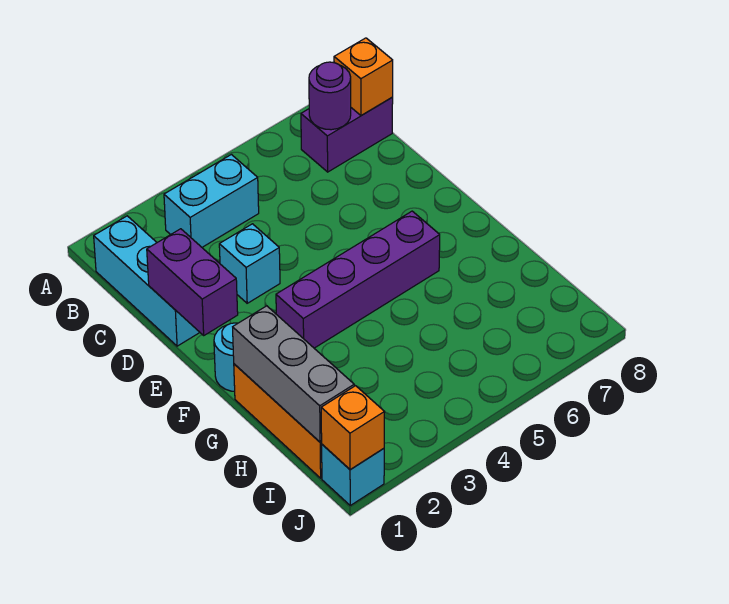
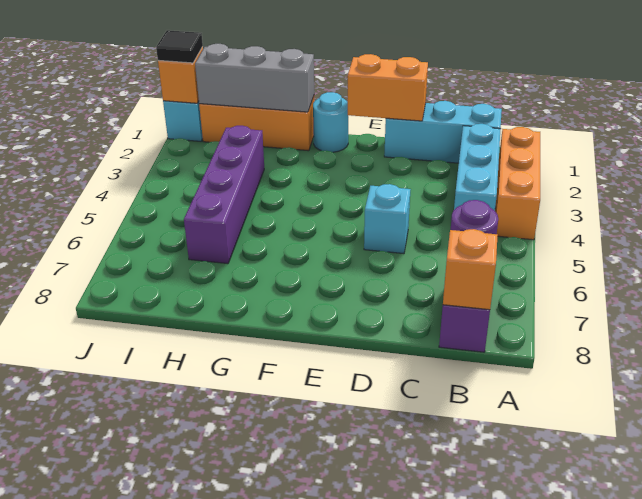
none -> orange brick A2:A4 level 1
cyan brick B3:B4 level 1 -> cyan brick B2:B4 level 1
purple brick D1:E1 level 2 -> orange brick D1:E1 level 2
cyan brick D3 level 1 -> cyan brick D5 level 1
purple brick F3:F6 level 1 -> purple brick H3:H6 level 1
none -> black tile J1 level 3

